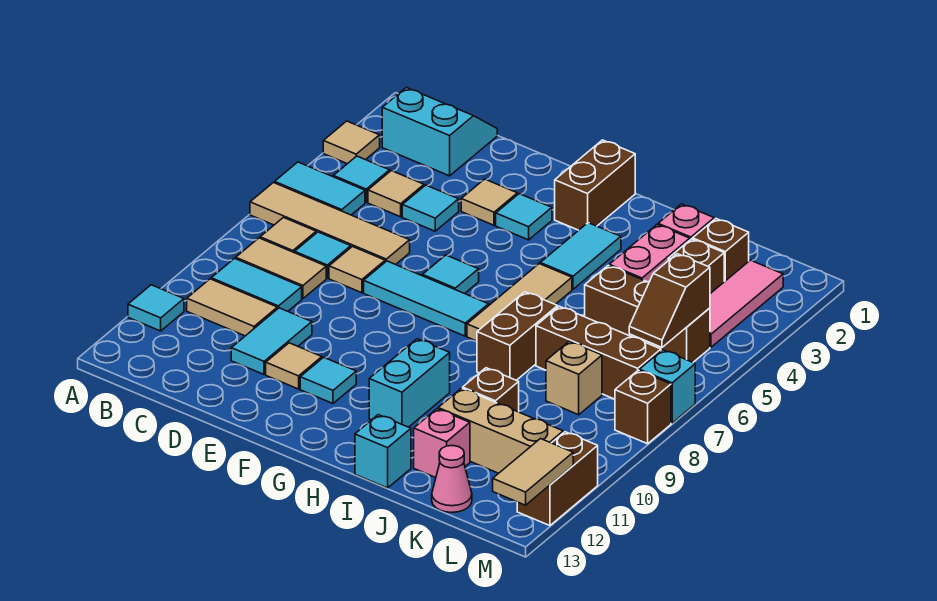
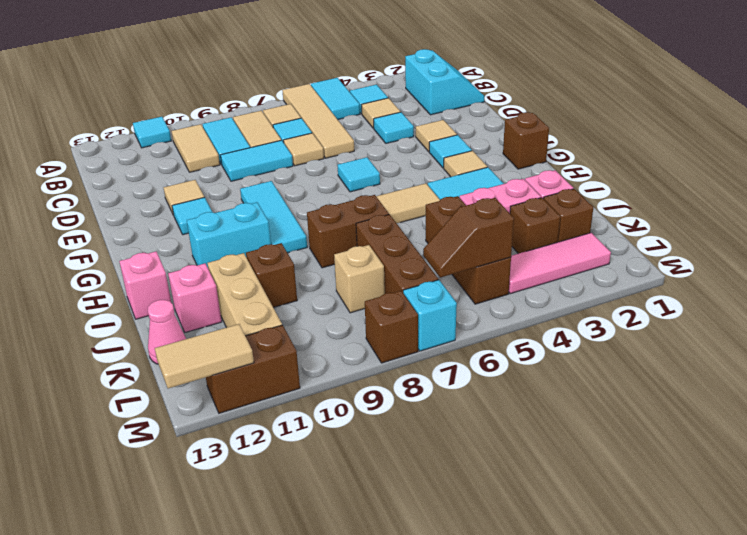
tan tile A3 level 1 -> tan tile G3 level 1
cyan tile D10:D11 level 1 -> cyan tile D8:D9 level 1
cyan tile E7:G7 level 1 -> cyan tile F9:H9 level 1
brown brick G1:G2 level 1 -> brown brick G1 level 1
cyan brick I13 level 1 -> pink brick I13 level 1

